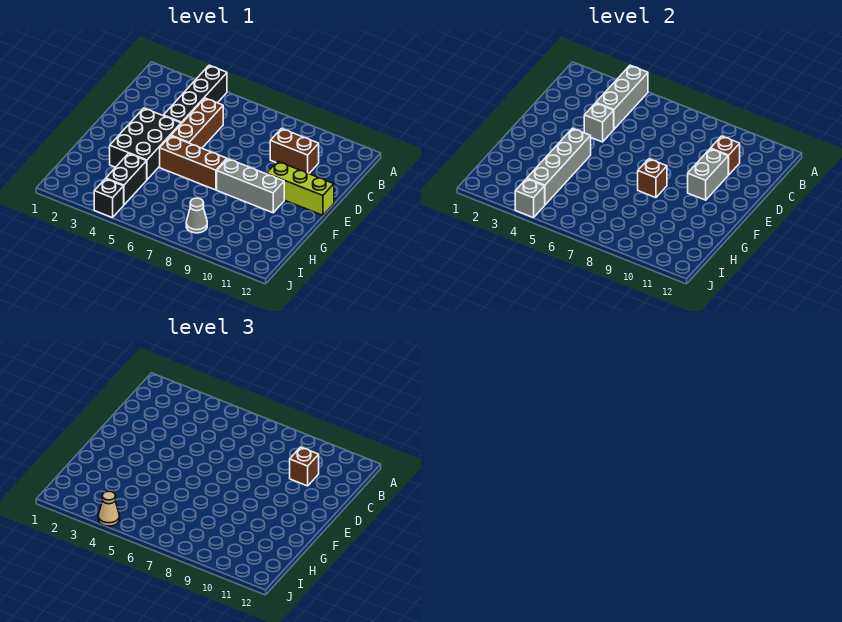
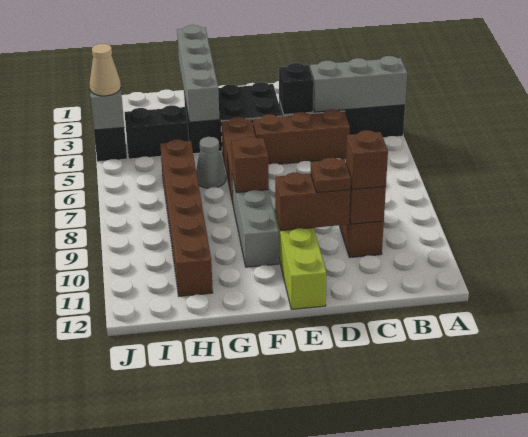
grey brick D4 level 2 -> black brick D4 level 2
grey brick D10:E10 level 2 -> brown brick D10:E10 level 2
none -> brown plate D10 level 3
grey brick F4:I4 level 2 -> grey brick G1:G4 level 2
none -> brown brick H6:H11 level 1
grey cone I8 level 1 -> grey cone G6 level 1

